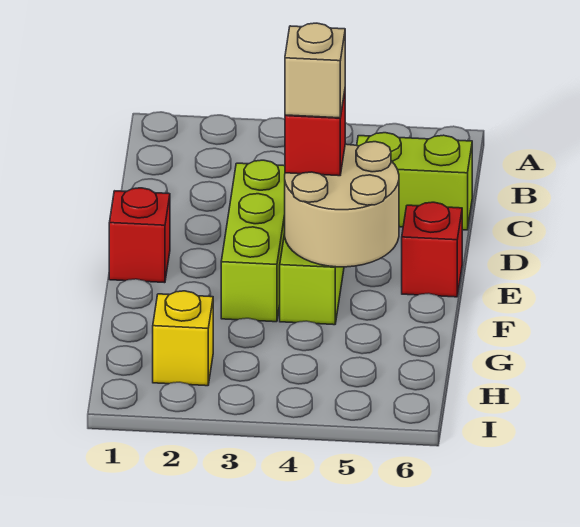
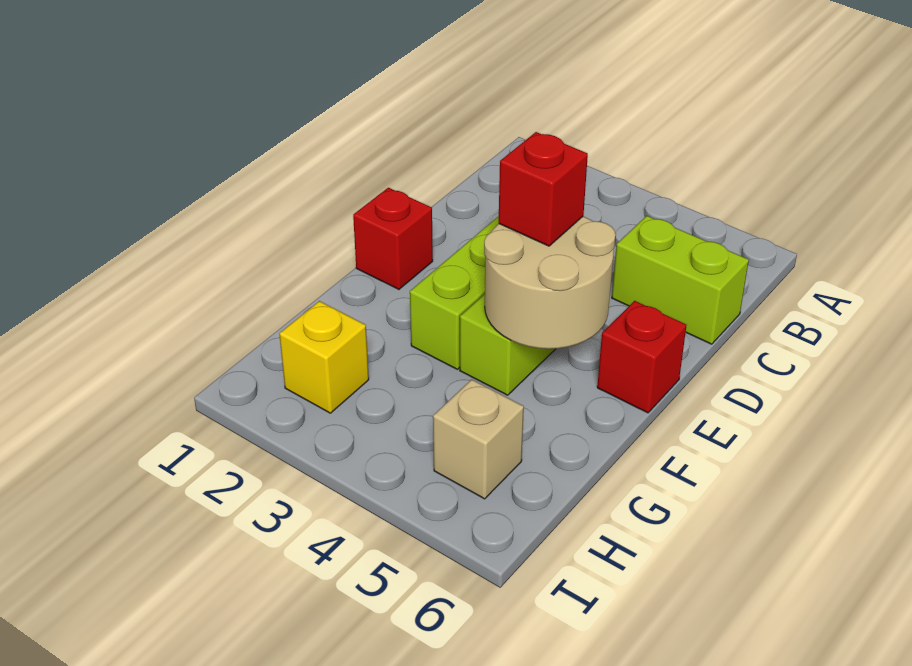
tan brick E4 level 4 -> tan brick H5 level 1

